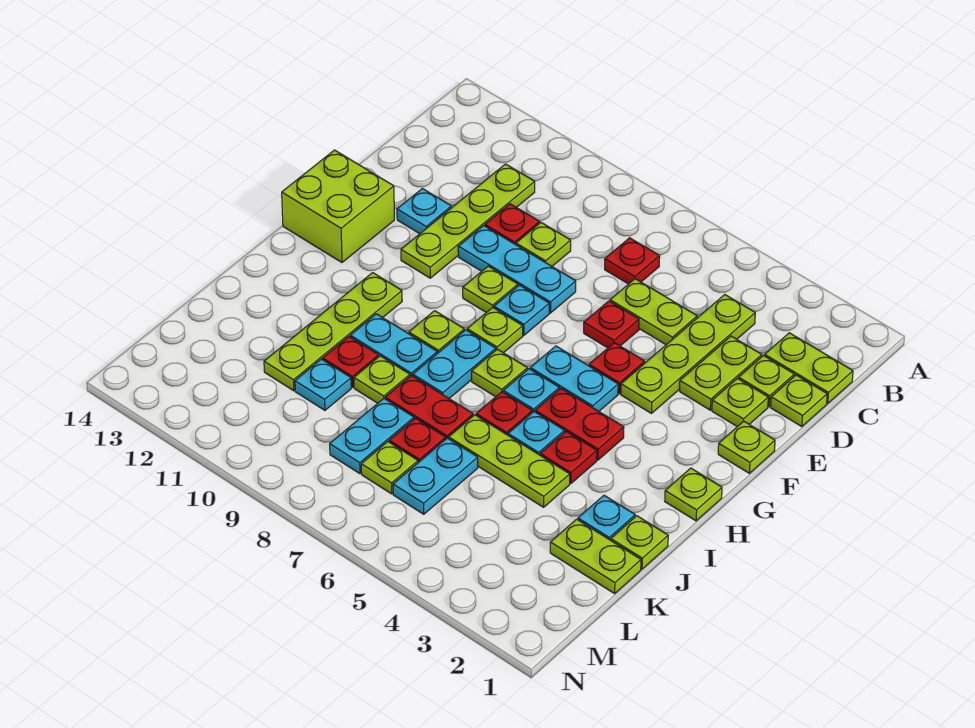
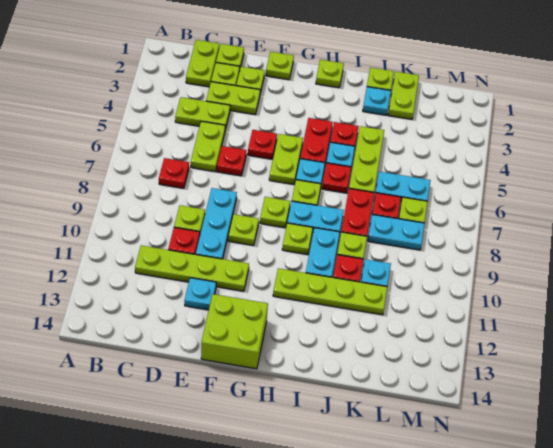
lime plate C4:F4 level 1 -> lime plate C4:D4 level 1
cyan plate F8 level 1 -> none
cyan plate G5:G6 level 1 -> lime plate G5:G6 level 1

